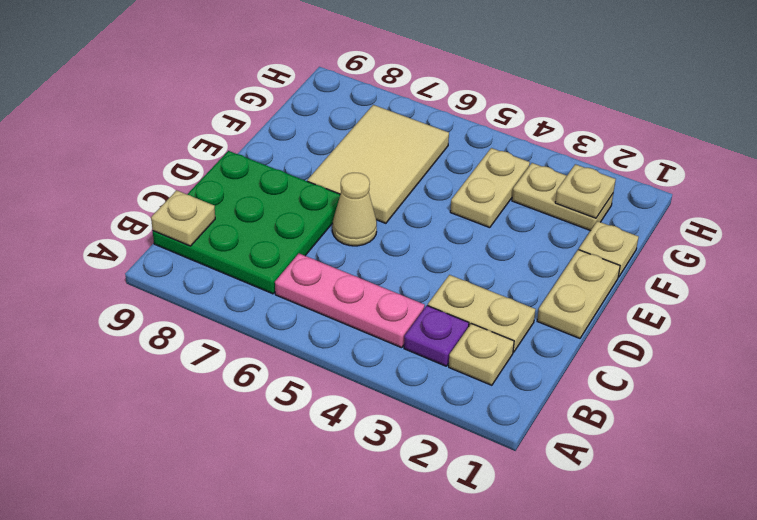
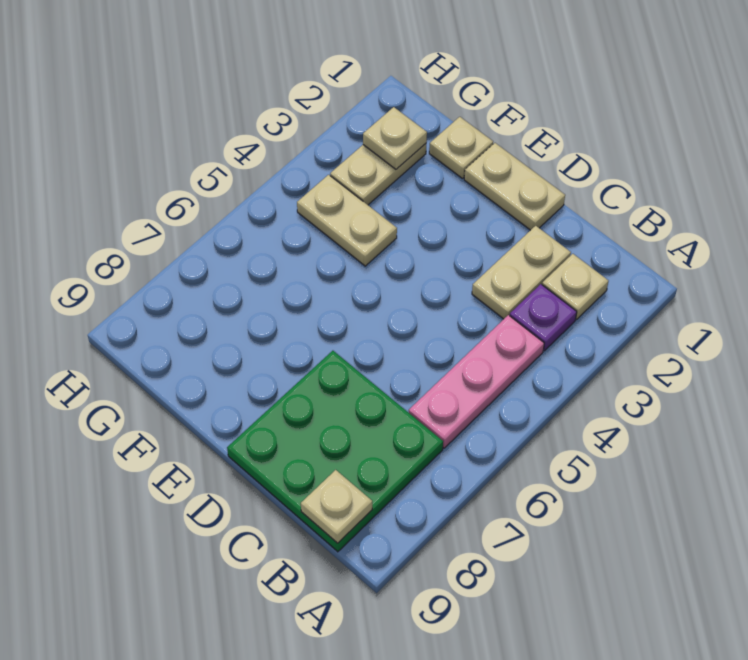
tan cone D6 level 1 -> none
tan tile E6:G7 level 1 -> none

